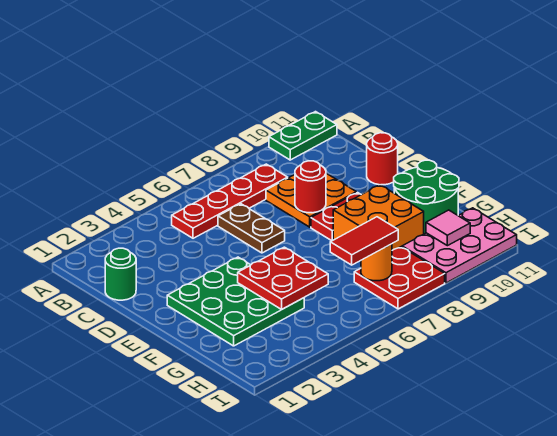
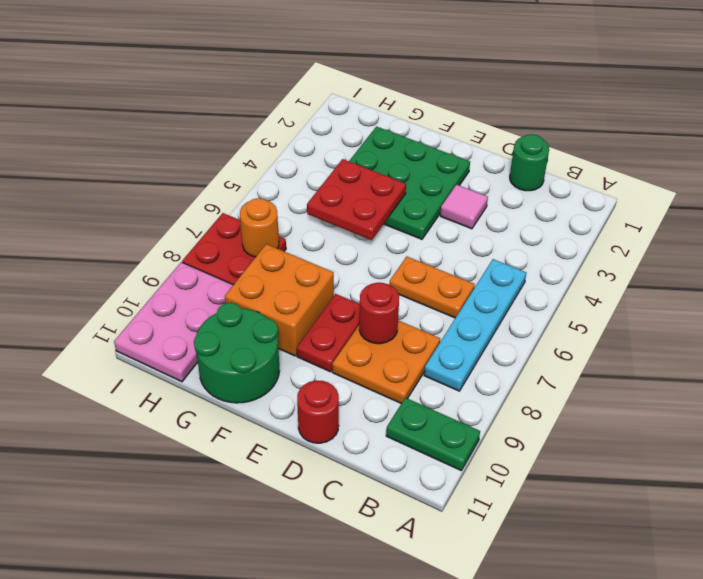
green plate A10:A11 level 1 -> green plate A10:B10 level 1
red plate B5:B8 level 1 -> cyan plate B5:B8 level 1
brown plate C6:D6 level 1 -> orange plate C6:D6 level 1
red tile H6:H7 level 3 -> none
pink tile H10 level 2 -> pink tile D3 level 1

